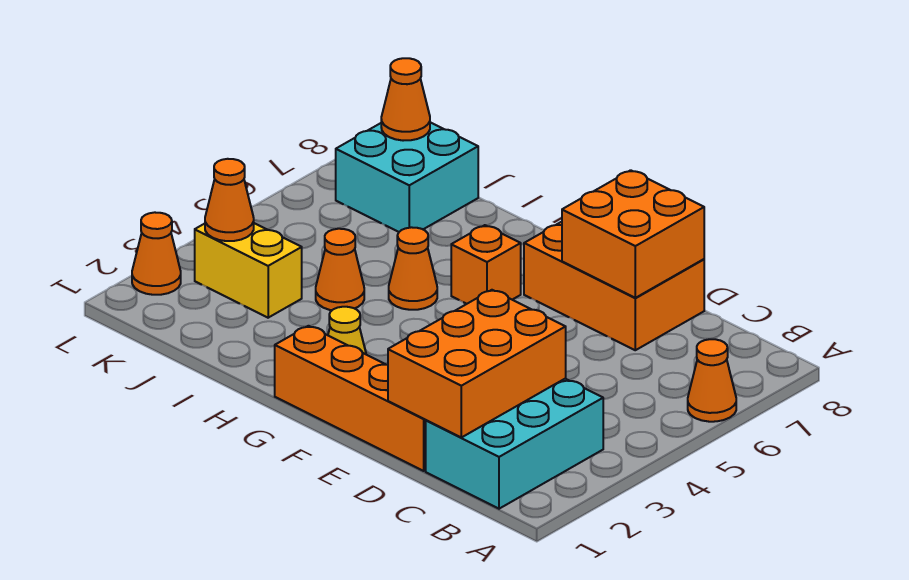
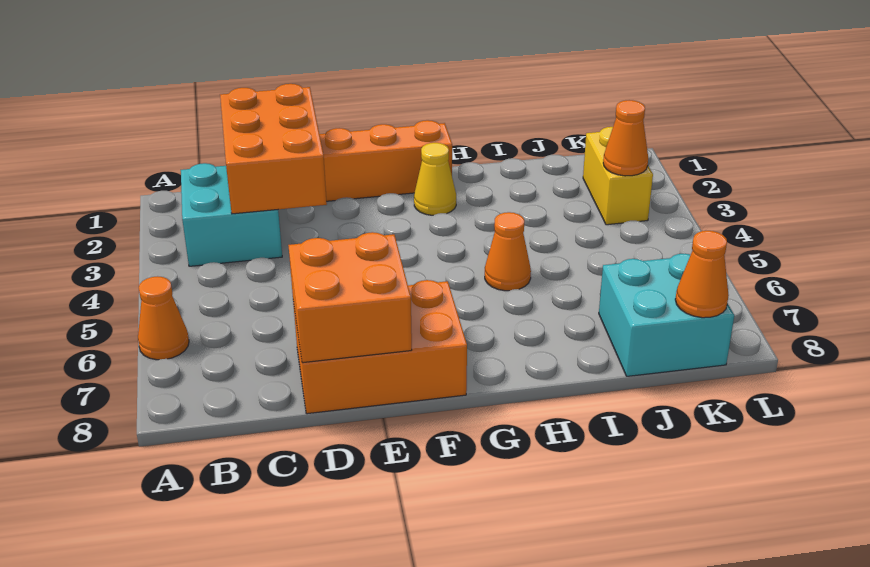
cyan brick B1:C3 level 1 -> cyan brick B2:C3 level 1
orange brick G6 level 1 -> none
orange cone I4 level 1 -> none
yellow brick J3:K3 level 1 -> yellow brick K2:K3 level 1
orange cone L2 level 1 -> none

